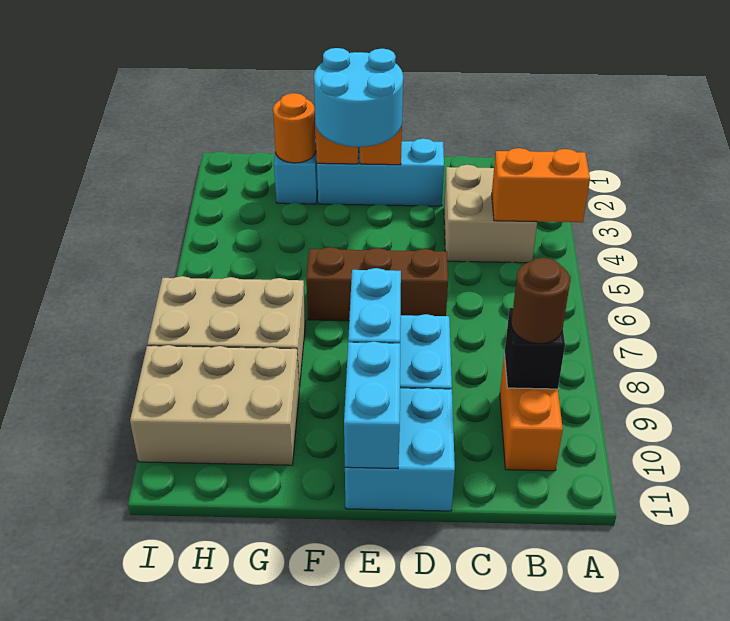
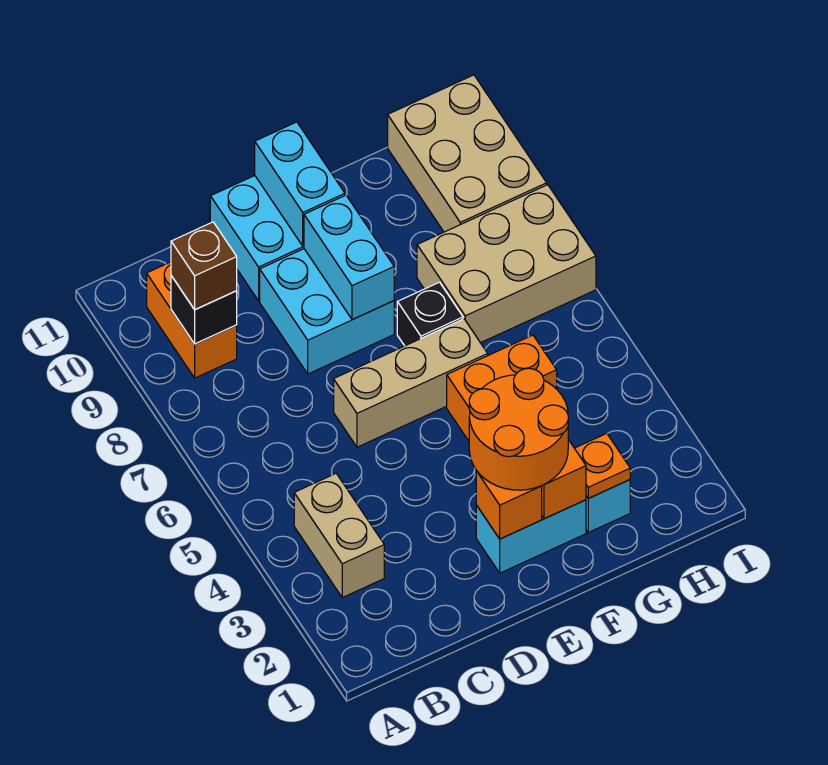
orange brick A4:B4 level 2 -> orange brick F5:G5 level 1
tan brick B3:C4 level 1 -> tan brick B3:B4 level 1
brown round brick B9 level 3 -> brown brick B9 level 3
cyan brick D2:F2 level 1 -> cyan brick E2:F2 level 1
brown brick D6:F6 level 1 -> tan brick D6:F6 level 1
cyan round brick E2:F3 level 3 -> orange round brick E2:F3 level 3
none -> black brick F7 level 1
orange round brick G2 level 2 -> orange plate G2 level 2
tan brick G9:I10 level 1 -> tan brick H9:I11 level 1

